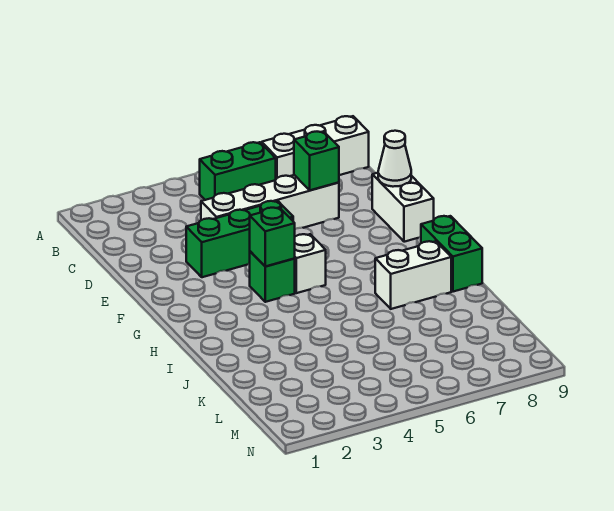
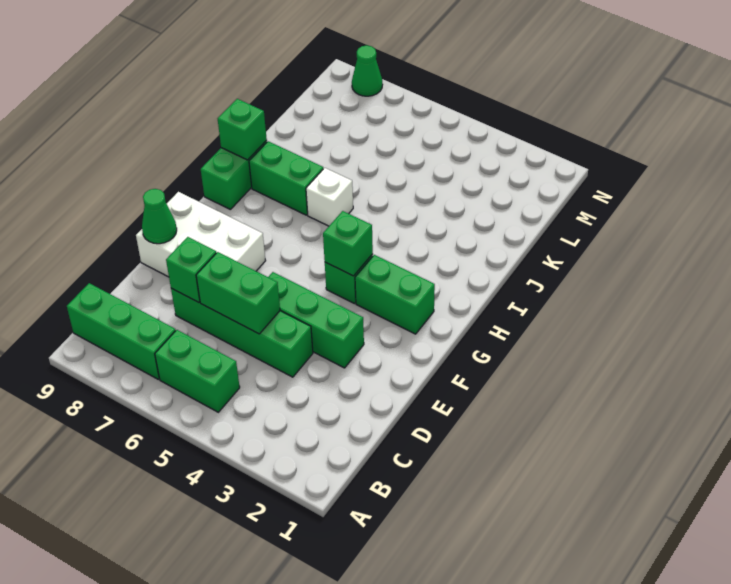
white brick B7:B9 level 1 -> green brick B7:B9 level 1
white brick D4:D7 level 1 -> green brick D4:D7 level 1
none -> green brick D5:D6 level 2
white brick E9:F9 level 1 -> white brick E7:F9 level 1
white cone E9 level 2 -> green cone E9 level 2
none -> green brick G2:G3 level 1
white brick G5 level 1 -> white brick I6 level 1
white brick I7:I8 level 1 -> green brick I7:I8 level 1
none -> green brick I9 level 2
none -> green cone N8 level 1

